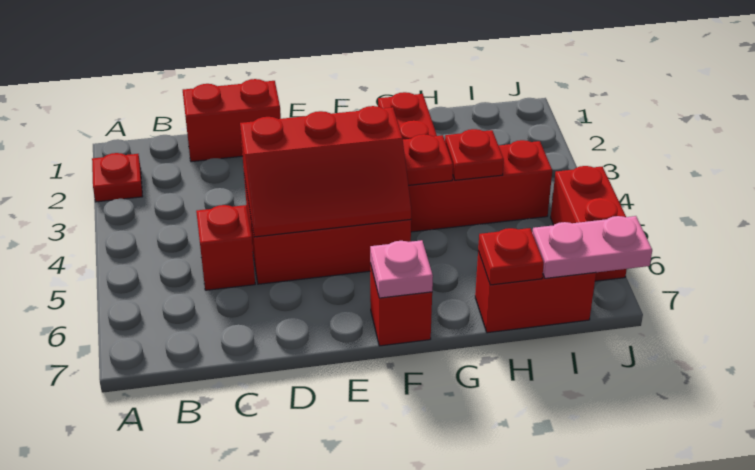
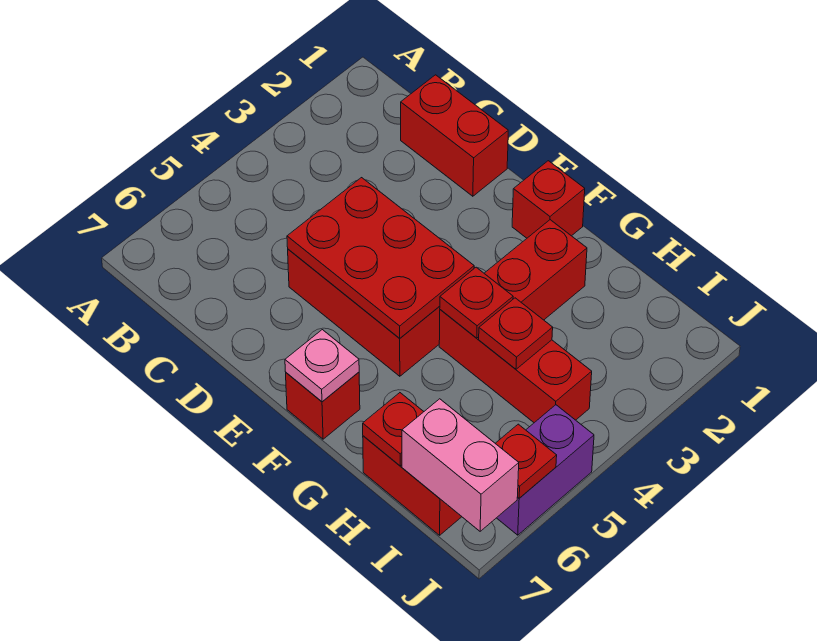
red plate A2 level 1 -> red plate J6 level 2
red brick C5 level 1 -> red brick F1 level 1
red slope D4:F5 level 2 top 4 -> red plate D4:F5 level 2
pink plate I7:J7 level 2 -> pink brick I7:J7 level 2
red brick J5:J6 level 1 -> purple brick J5:J6 level 1

